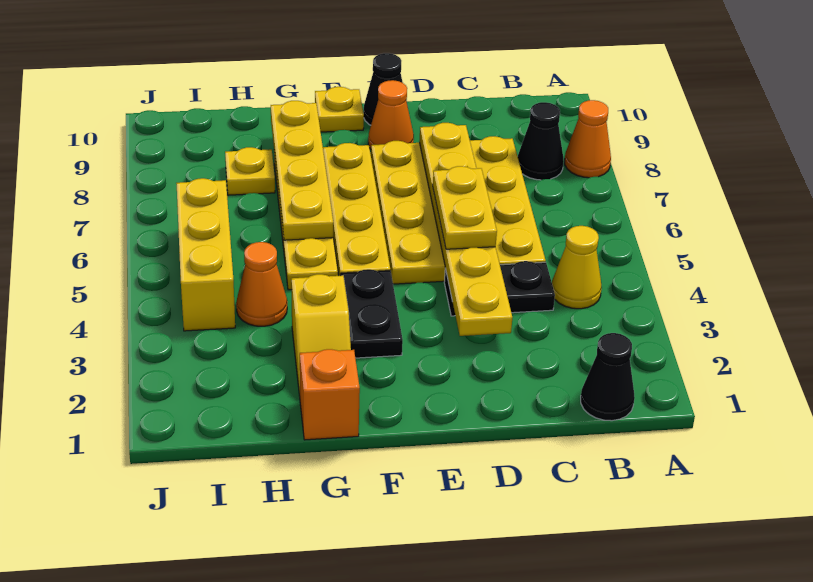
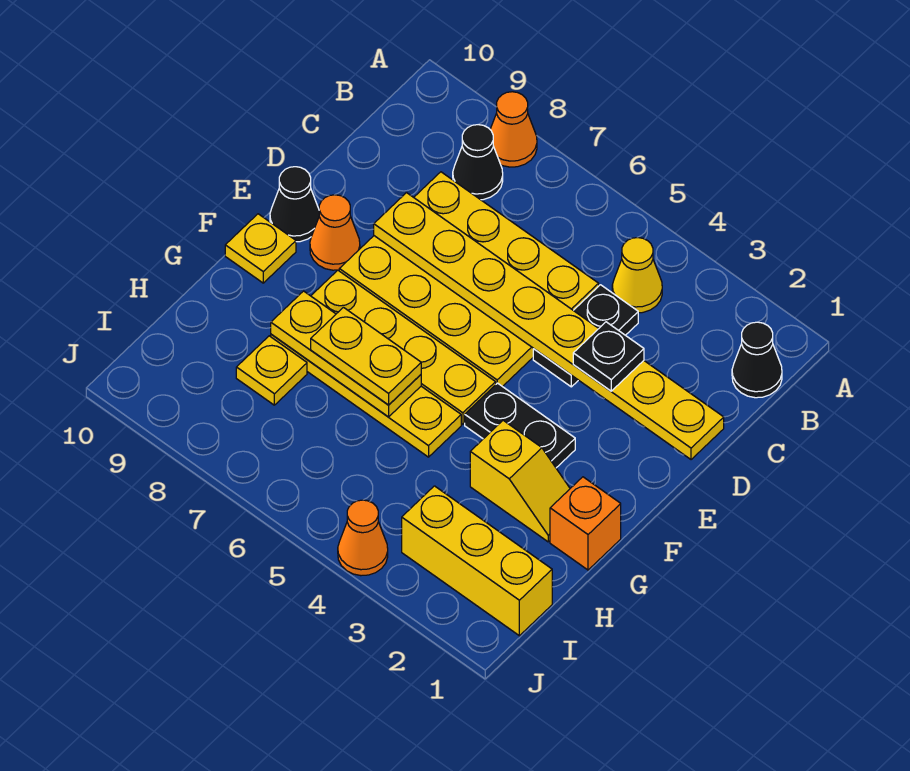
yellow plate D3:D8 level 2 -> yellow plate D1:D8 level 2
none -> black plate D3 level 3
yellow plate D5:D6 level 3 -> yellow plate G6:G7 level 3
yellow plate G6:G9 level 2 -> yellow plate G6:G8 level 2
orange cone H4 level 1 -> orange cone J4 level 1
yellow brick I4:I6 level 1 -> yellow brick I1:I3 level 1

